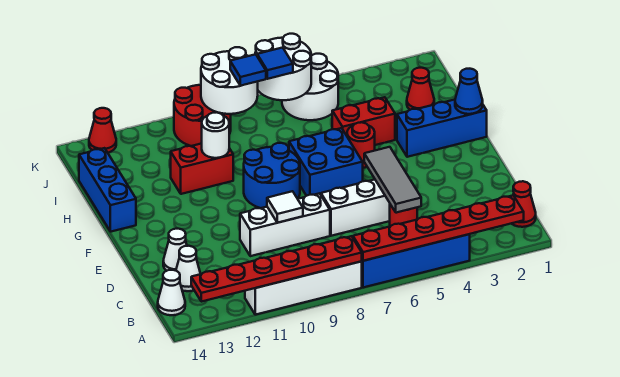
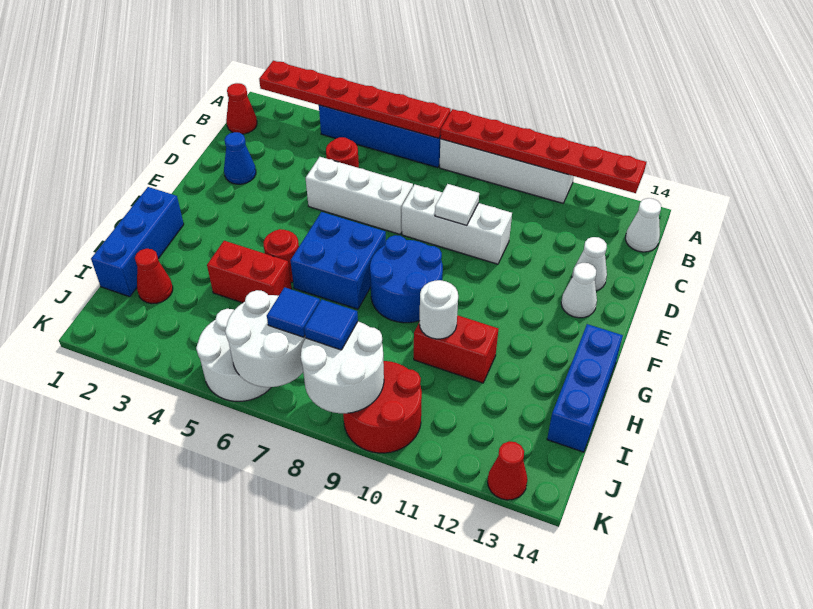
grey tile C5:E5 level 2 -> none
white cone C13 level 1 -> white cone E13 level 1
blue brick G1:G3 level 1 -> blue brick G1:I1 level 1
blue cone G1 level 2 -> blue cone D2 level 1

